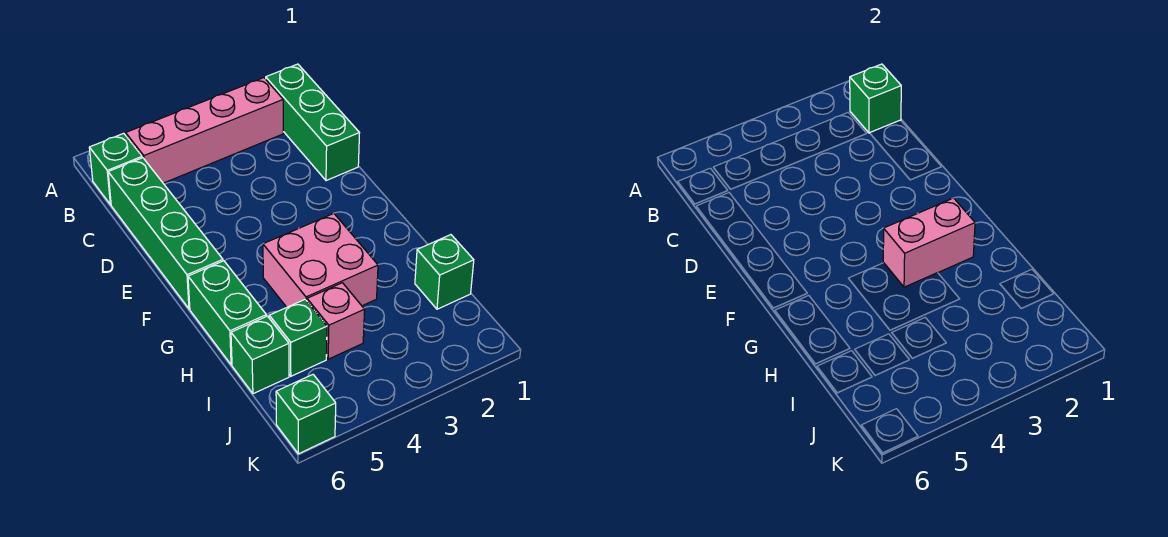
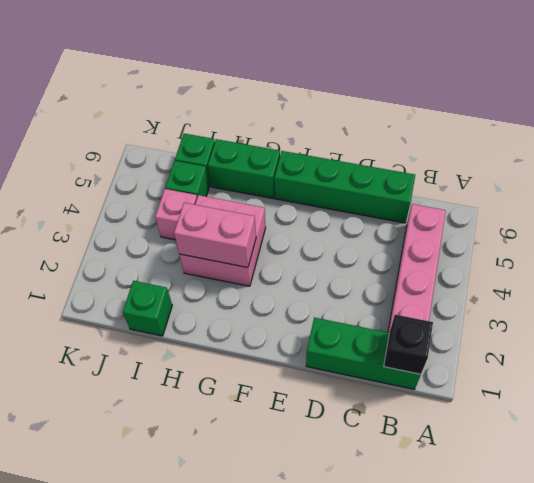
green brick B1 level 2 -> black brick B1 level 2
green brick B6 level 1 -> none
pink brick G2:G3 level 2 -> pink brick G3:H3 level 2
green brick K6 level 1 -> none

